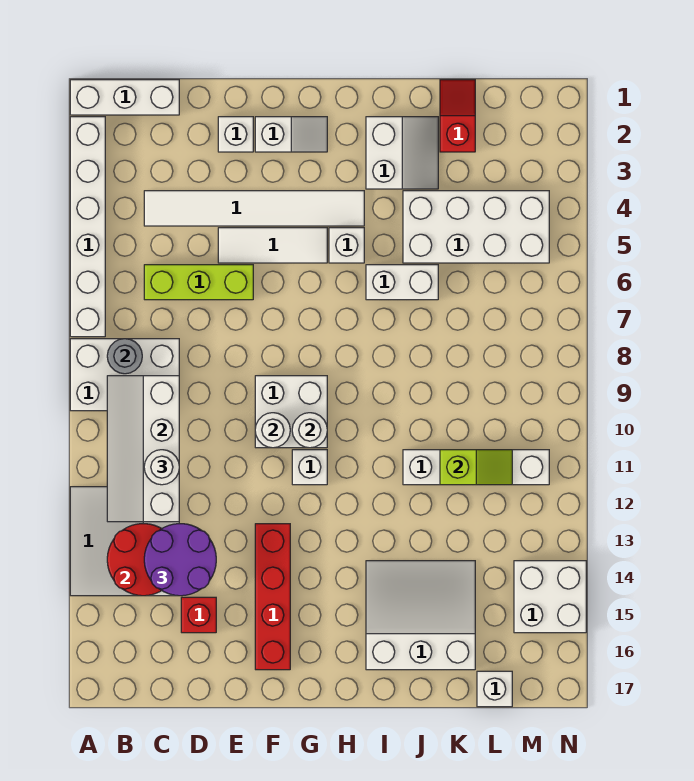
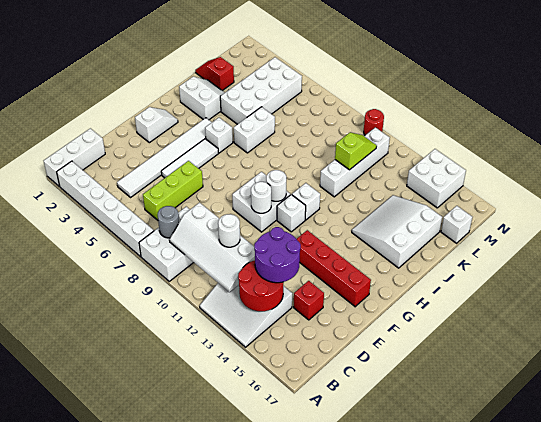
white brick E2 level 1 -> white brick H11 level 1
none -> red round brick N10 level 1

